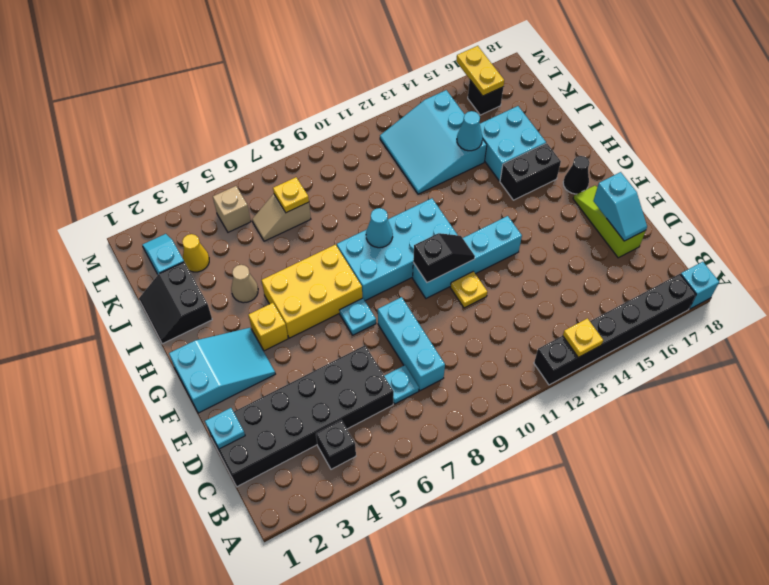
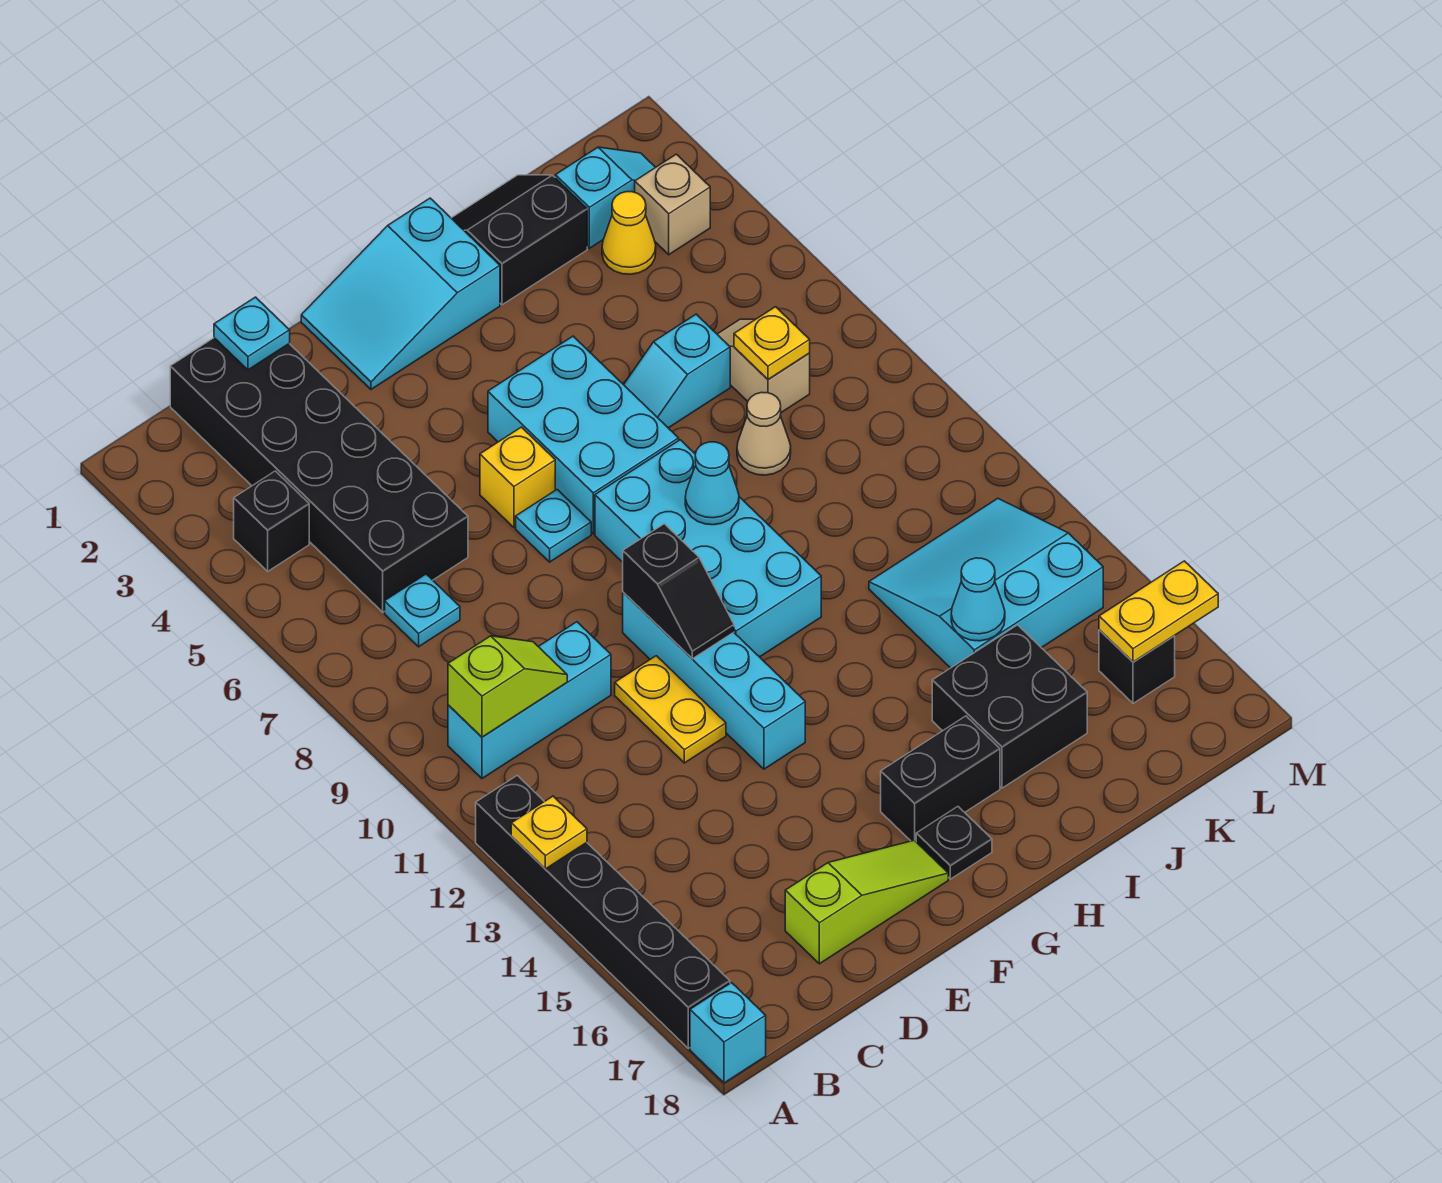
none -> lime slope B10:C10 level 2 top B
cyan brick C8:E8 level 1 -> cyan brick B10:D10 level 1
cyan slope D17:E17 level 2 top E -> cyan slope I6:J6 level 1 top J
yellow plate E11 level 1 -> yellow plate E11:E12 level 1
cyan slope F1:G3 level 1 top 1 -> cyan slope F1:H2 level 1 top H
yellow brick G4 level 1 -> yellow brick F6 level 1
yellow brick G5:H7 level 1 -> cyan brick G5:H7 level 1
black cone G17 level 1 -> black plate G17 level 1
black brick H15:H16 level 1 -> black brick G16:H16 level 1
tan cone I4 level 1 -> tan cone J8 level 1
cyan brick I15:J16 level 1 -> black brick I15:J16 level 1
tan brick L5 level 1 -> tan brick L3 level 1

